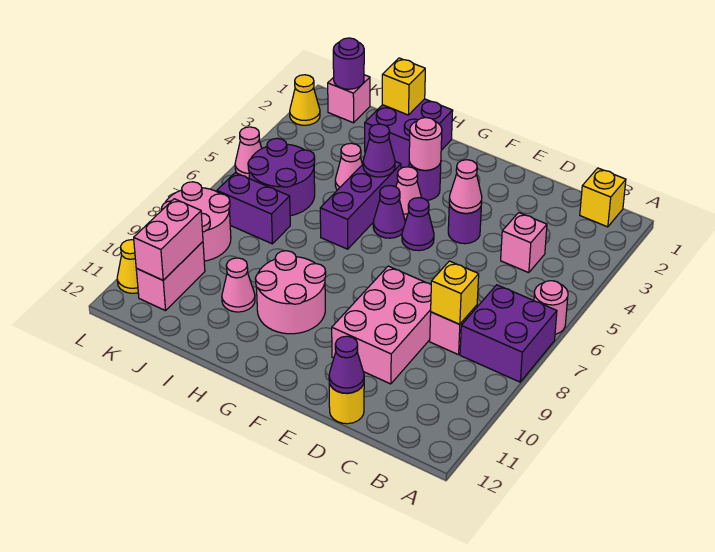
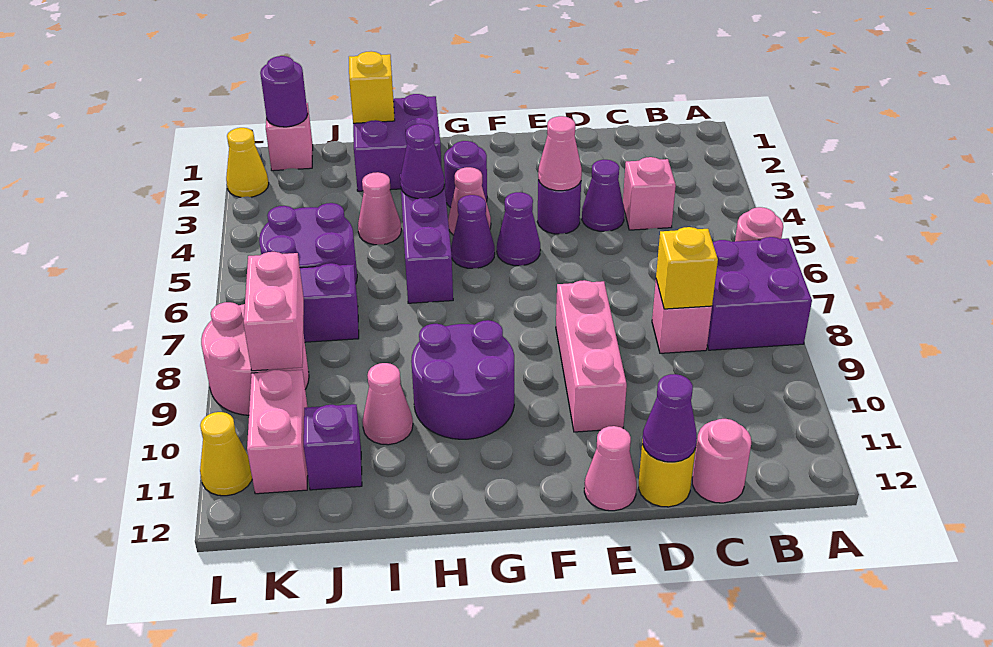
yellow brick B1 level 1 -> none
none -> purple cone D4 level 1
pink brick D8:E10 level 1 -> pink brick E8:E10 level 1
pink round brick G3 level 2 -> pink round brick C12 level 1
pink round brick G9:H10 level 1 -> purple round brick G9:H10 level 1
none -> purple brick J11 level 1
pink brick K10:K11 level 2 -> pink brick K8:K9 level 2
pink cone L5 level 1 -> pink cone E12 level 1

